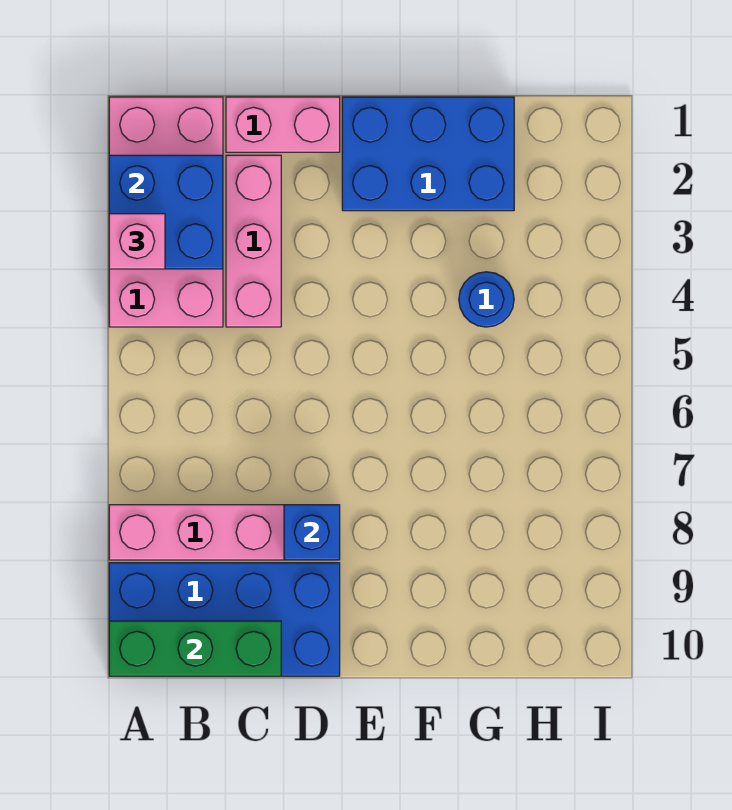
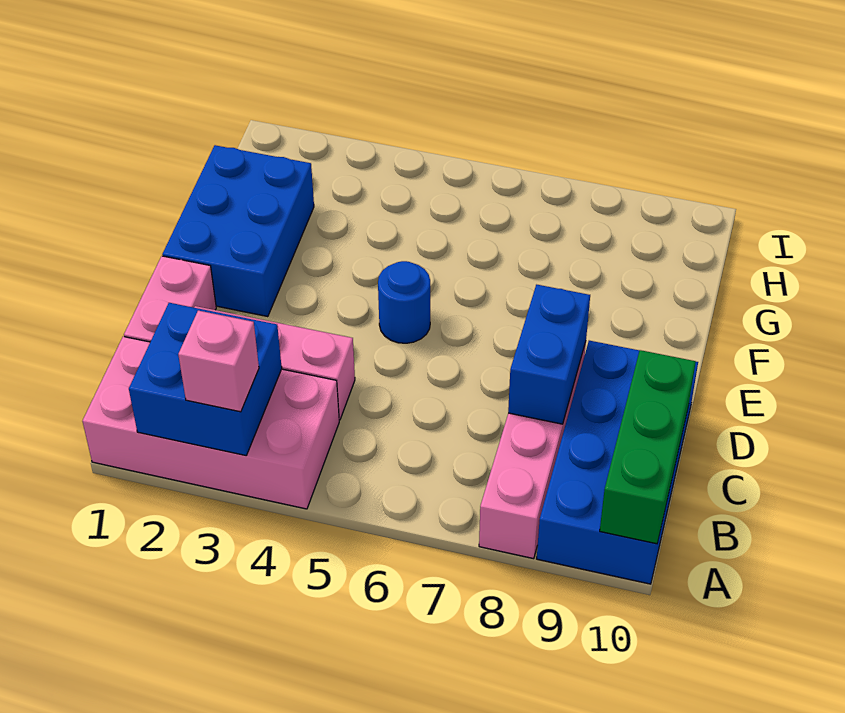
blue brick D8 level 2 -> blue brick C8:D8 level 2
blue round brick G4 level 1 -> blue round brick E5 level 1

